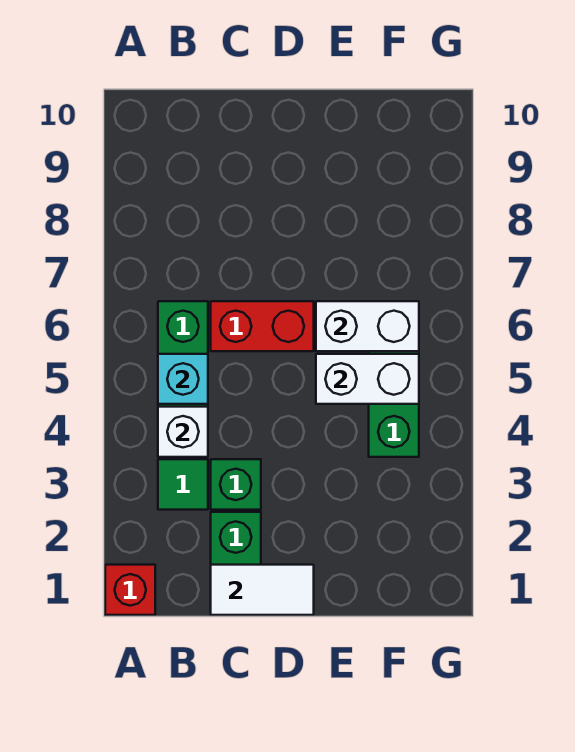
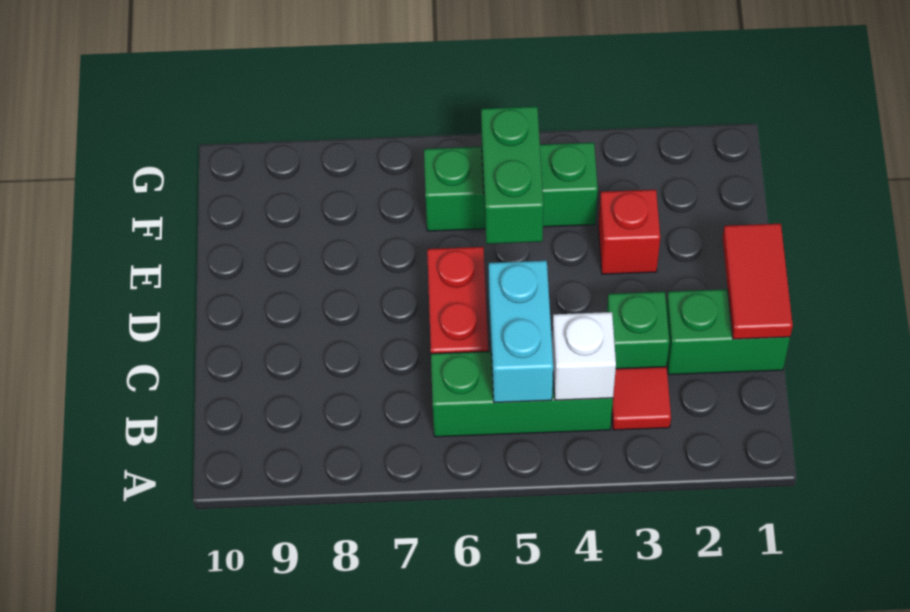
red brick A1 level 1 -> red brick E3 level 1
green tile B3 level 1 -> red tile B3 level 1
cyan brick B5 level 2 -> cyan brick B5:C5 level 2
white tile C1:D1 level 2 -> red tile C1:D1 level 2
white brick E5:F5 level 2 -> green brick E5:F5 level 2
white brick E6:F6 level 2 -> none

